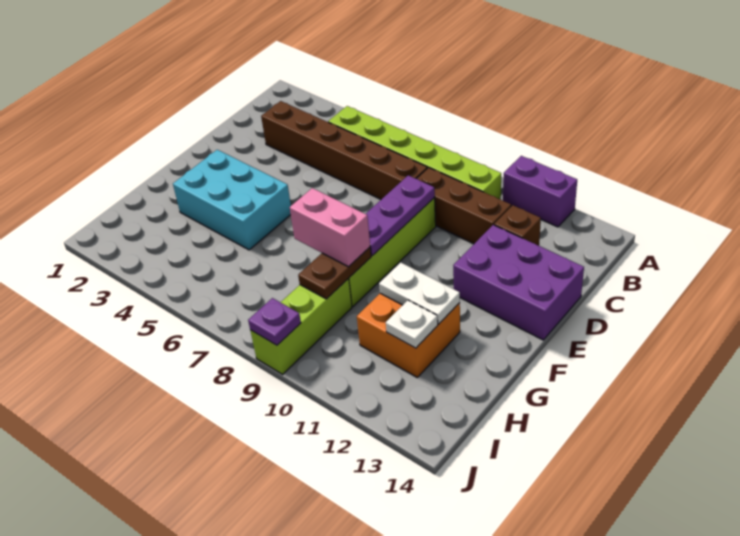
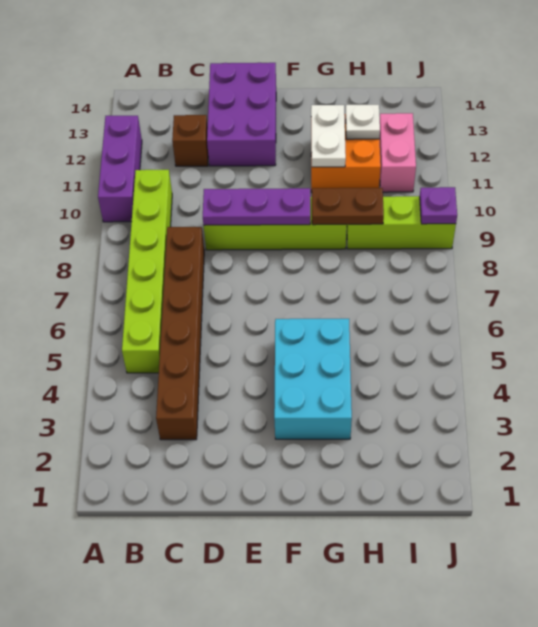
purple brick A11:A12 level 1 -> purple brick A10:A12 level 1
brown brick C9:C11 level 1 -> none
pink brick G8:G9 level 3 -> pink brick I11:I12 level 1

